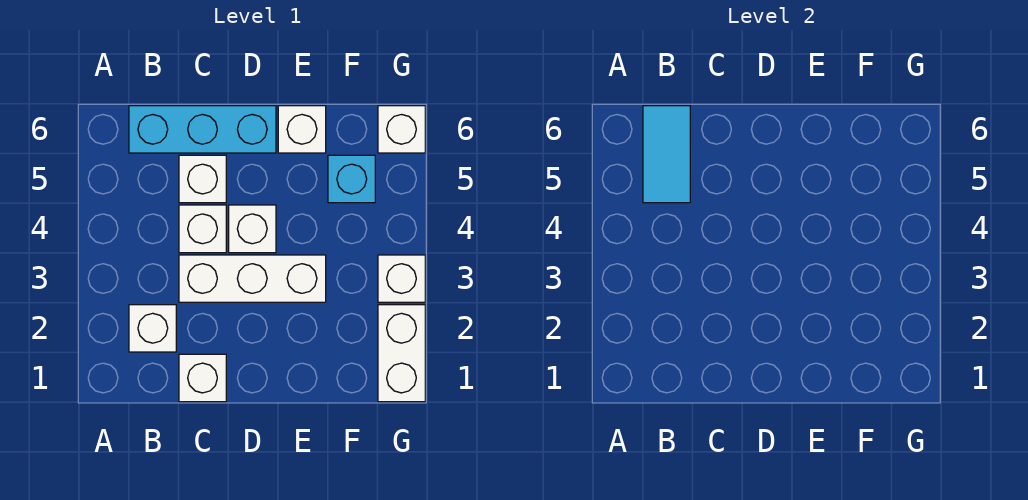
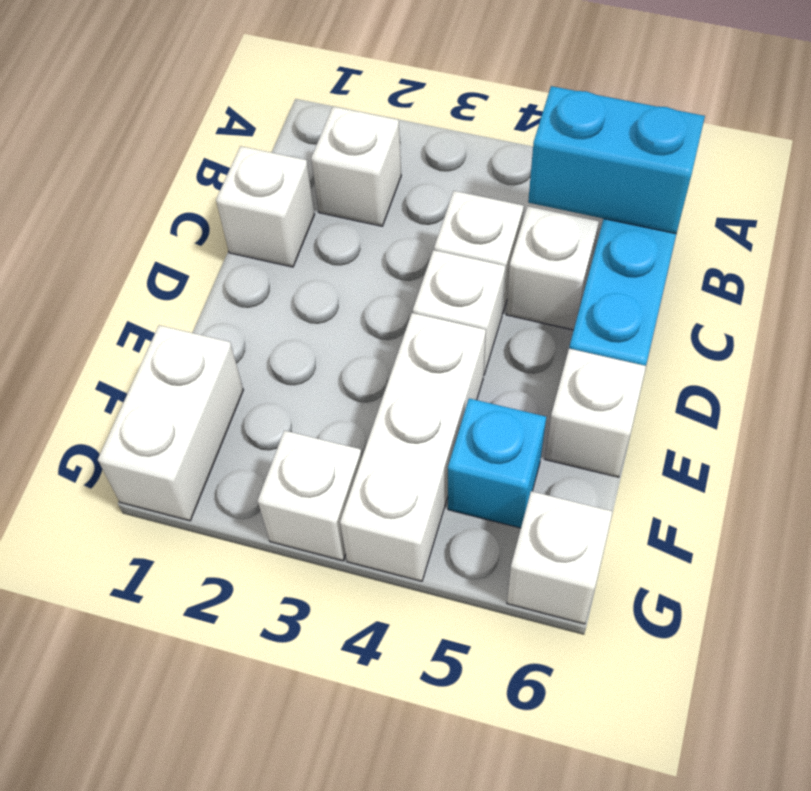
cyan tile B5:B6 level 2 -> cyan brick B5:B6 level 2
white brick C3:E3 level 1 -> white brick E4:G4 level 1
white brick G1:G2 level 1 -> white brick F1:G1 level 1

